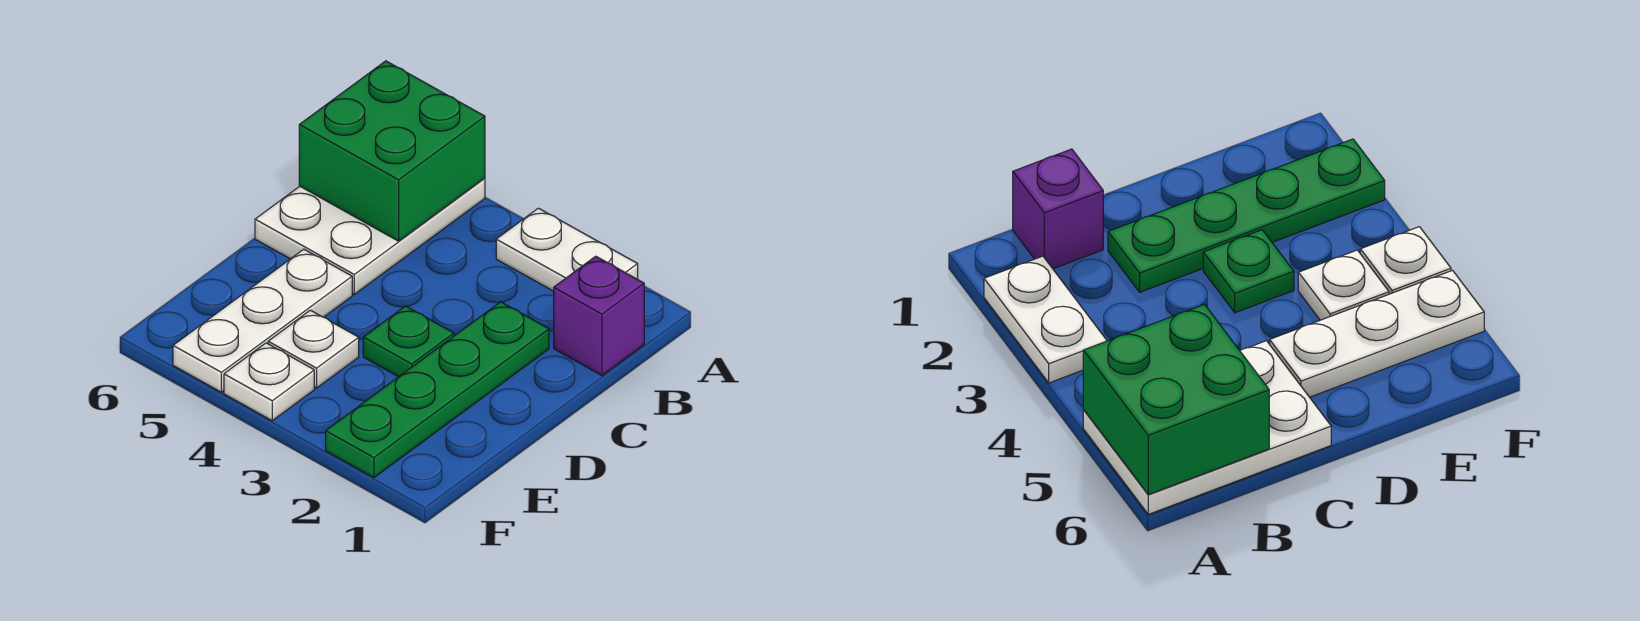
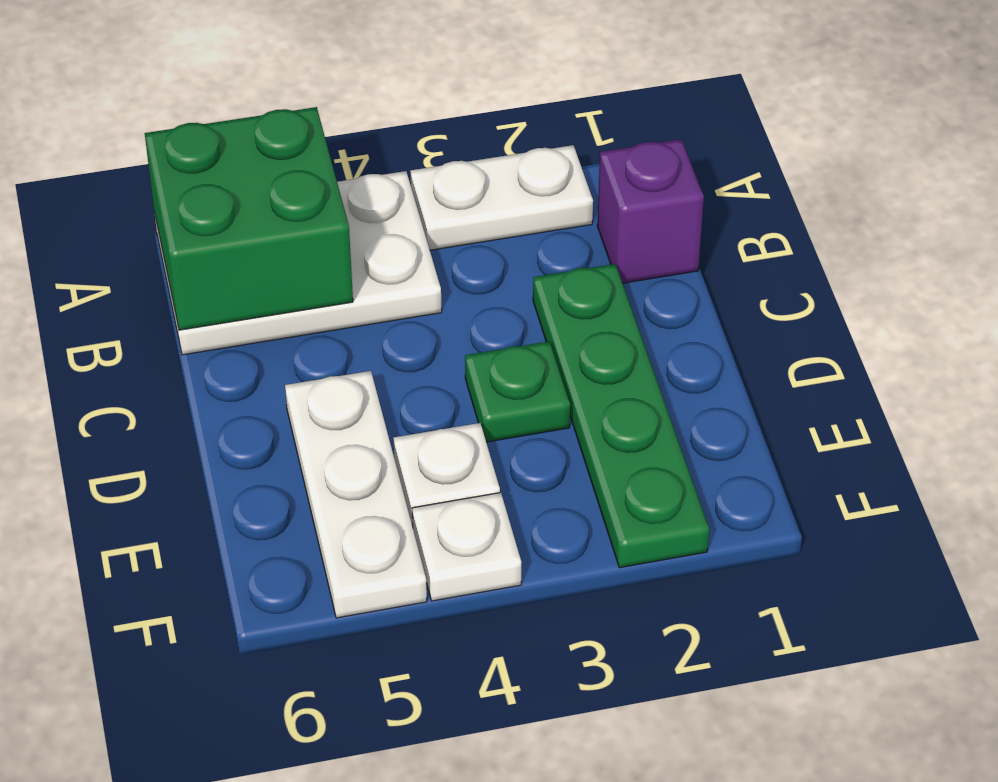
white plate A5:C6 level 1 -> white plate A4:B6 level 1

